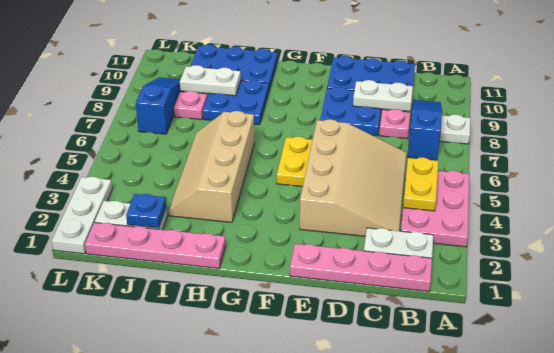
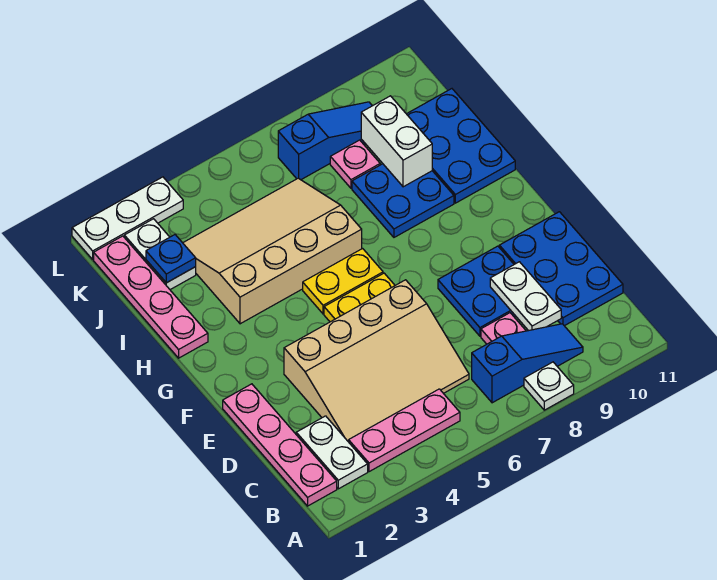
pink plate A3:B5 level 1 -> pink plate B3:B5 level 1
yellow plate B4:B5 level 2 -> yellow plate G5:G6 level 1
tan slope H3:I6 level 1 top H -> tan slope H3:J6 level 1 top H
white plate I9:J9 level 2 -> white brick I9:J9 level 2

